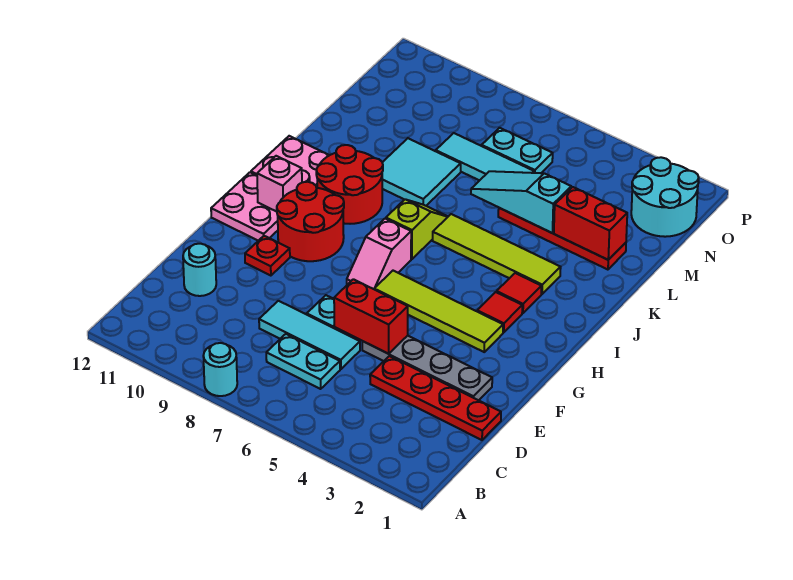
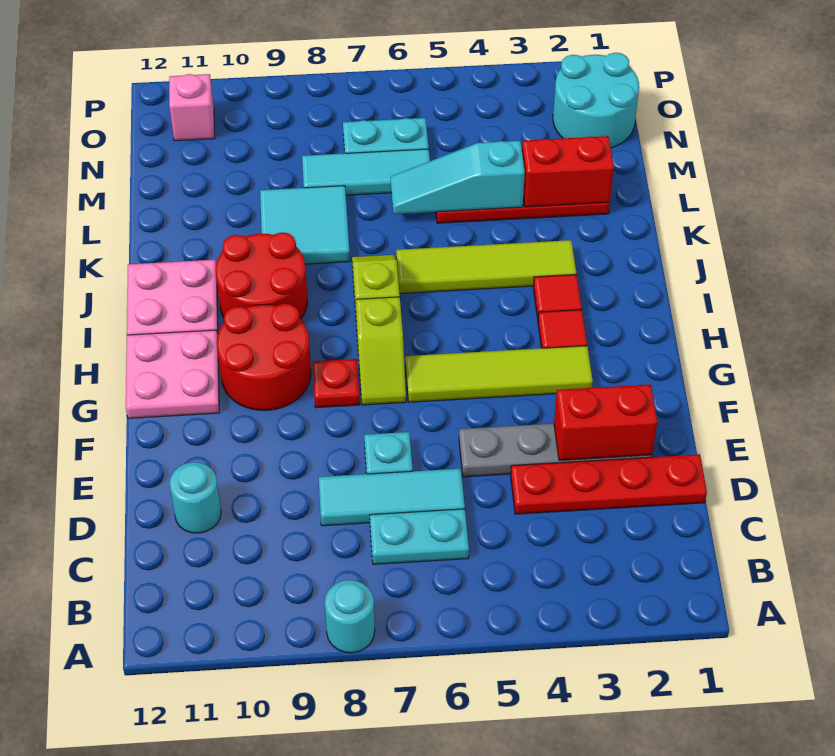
red brick E5:E6 level 2 -> red brick E2:E3 level 2
red plate F10 level 1 -> red plate G8 level 1
pink slope G7:H7 level 1 top H -> lime slope G7:H7 level 1 top H
pink brick H11 level 2 -> pink brick O11 level 1

